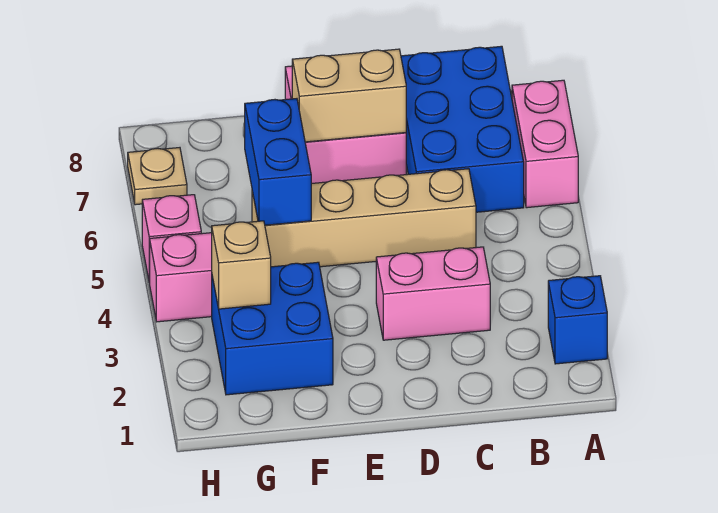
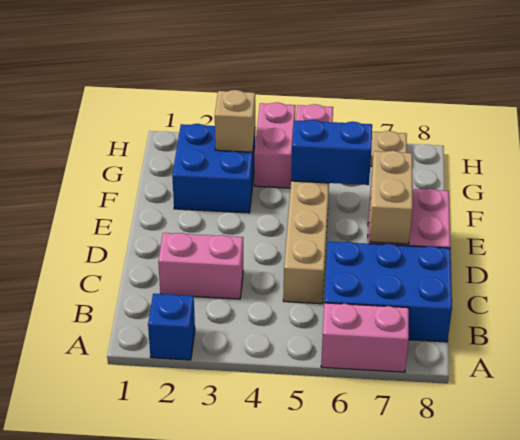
pink brick C3:D3 level 1 -> pink brick C2:C3 level 1

